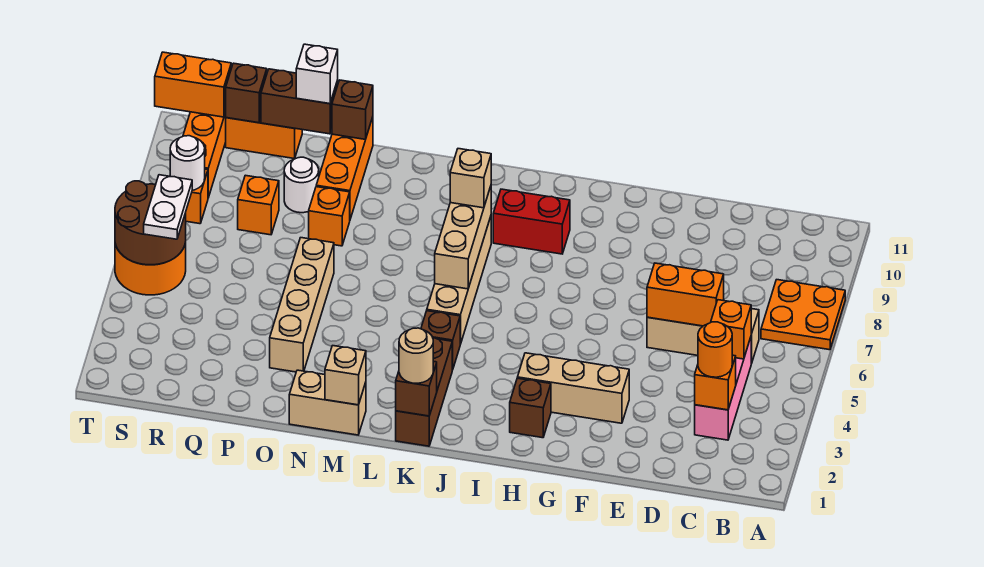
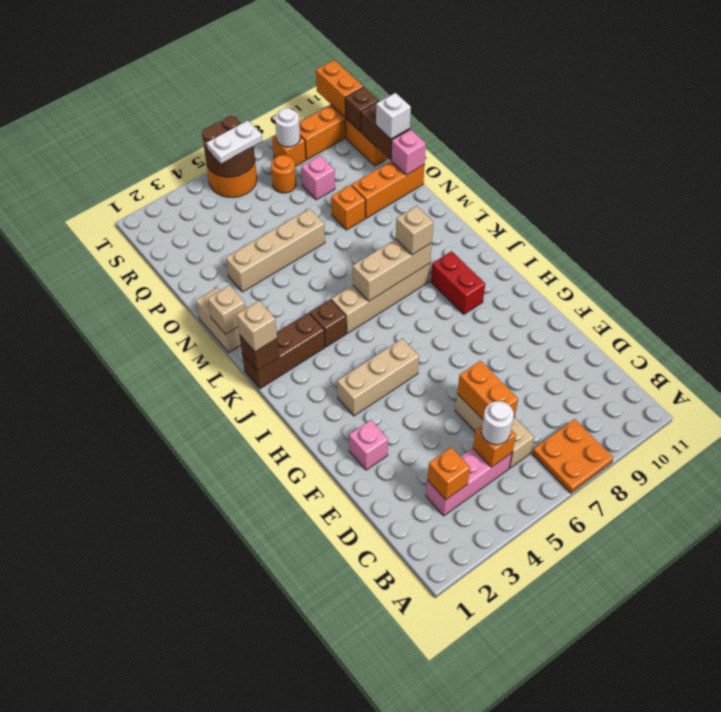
orange round brick C3 level 3 -> orange round brick R7 level 1
none -> pink brick F2 level 1
tan brick F3:H3 level 1 -> tan brick H3:H5 level 1
brown brick H2 level 1 -> none
tan round brick K1 level 3 -> tan brick K1 level 3
brown brick O11 level 2 -> pink brick O11 level 2
white round brick P9 level 1 -> white round brick C5 level 3
orange brick Q8 level 1 -> pink brick Q8 level 1

